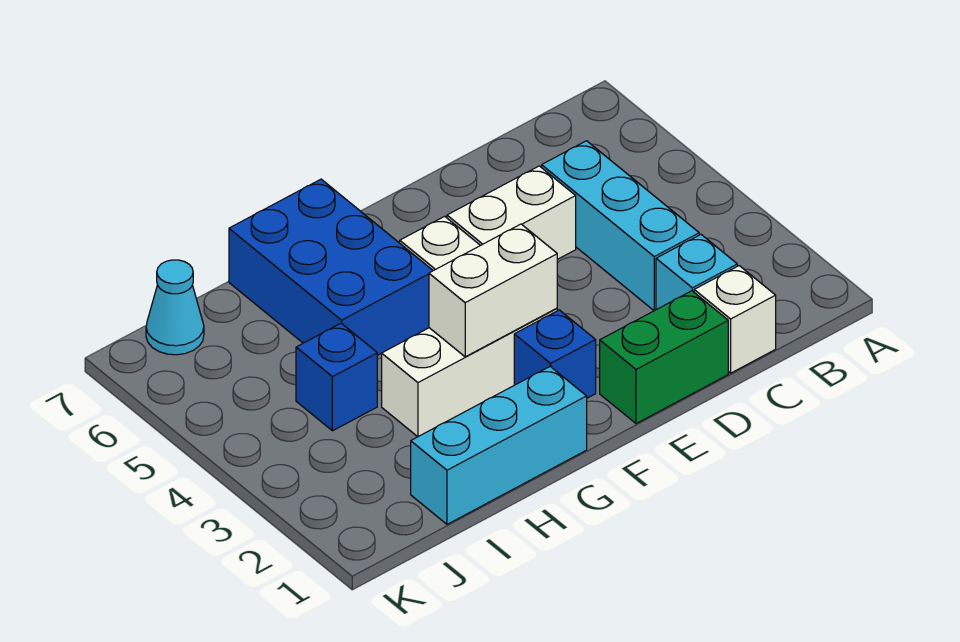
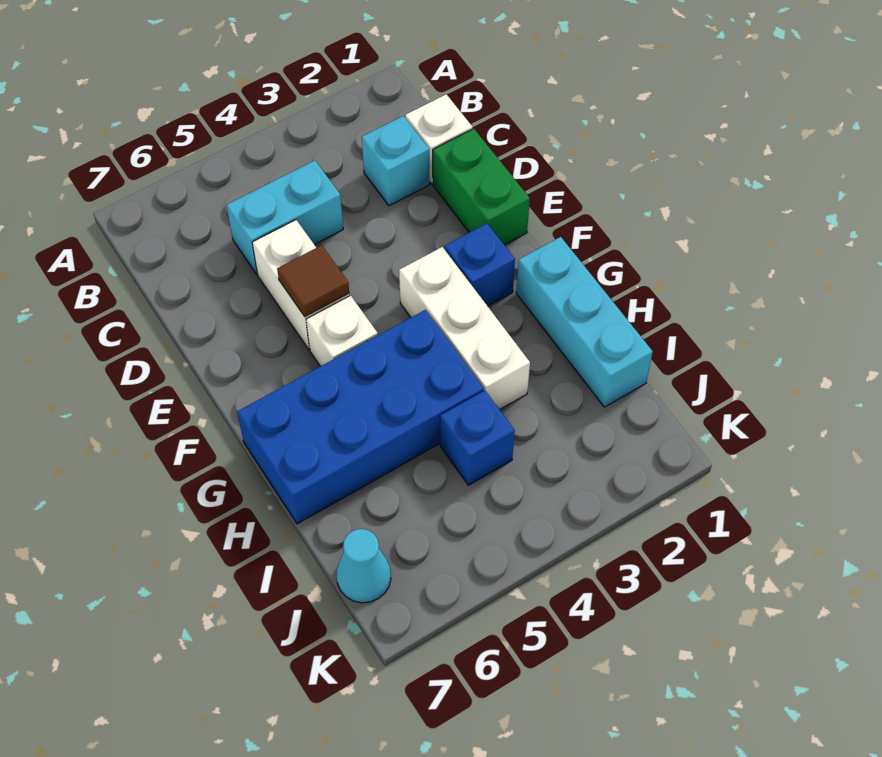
cyan brick C3:C5 level 1 -> cyan brick C4:C5 level 1
none -> brown tile E5 level 2
white brick F3:G3 level 2 -> none
blue brick G5:H7 level 1 -> blue brick G4:H7 level 1

